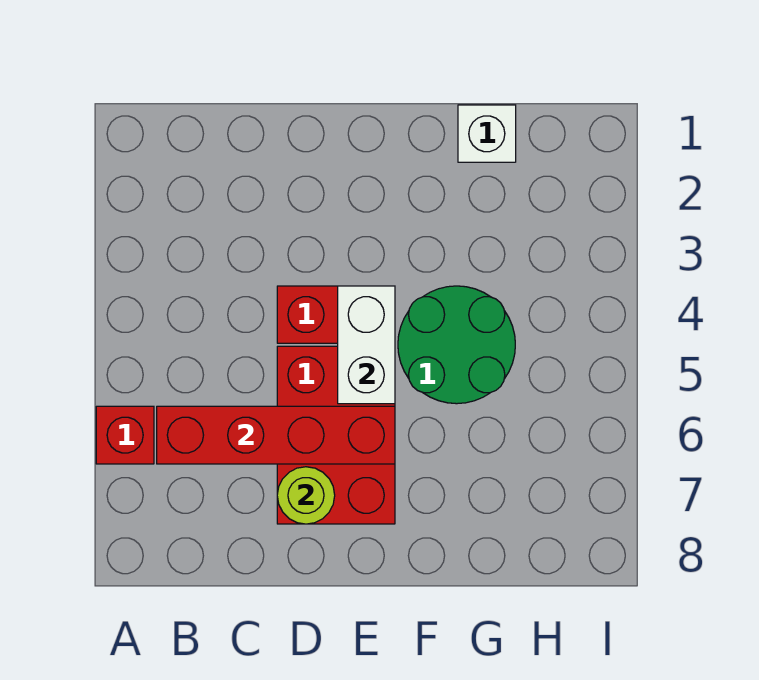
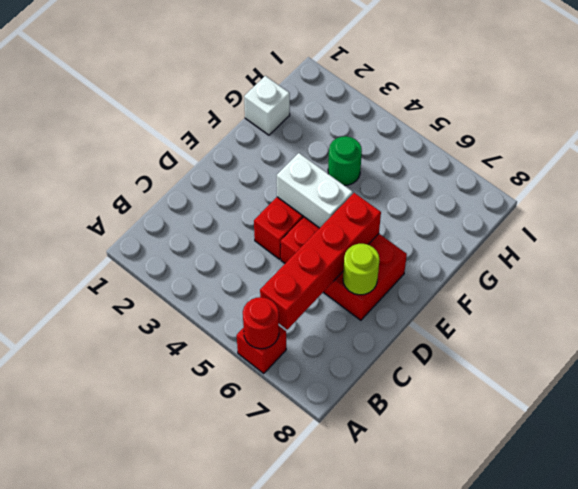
none -> red round brick A6 level 2
green round brick F4:G5 level 1 -> green round brick G4 level 1

